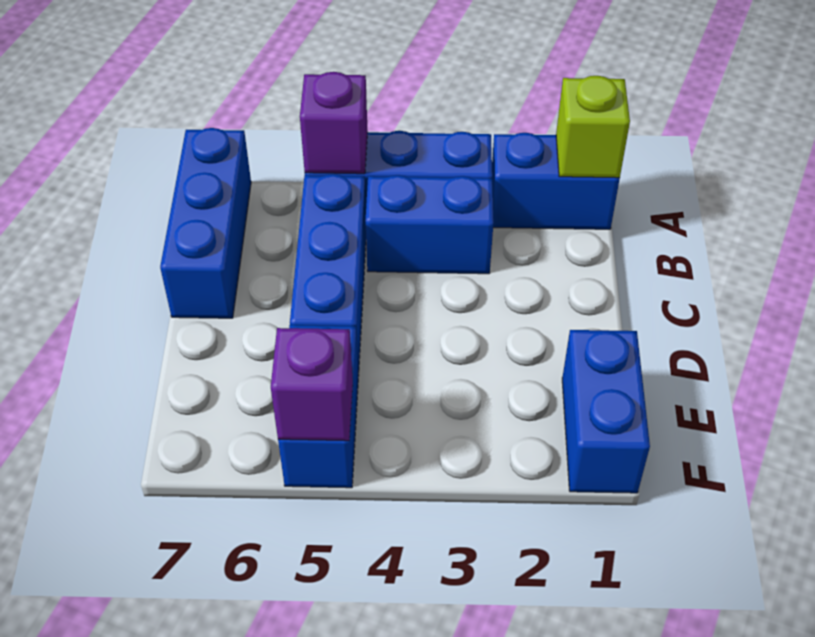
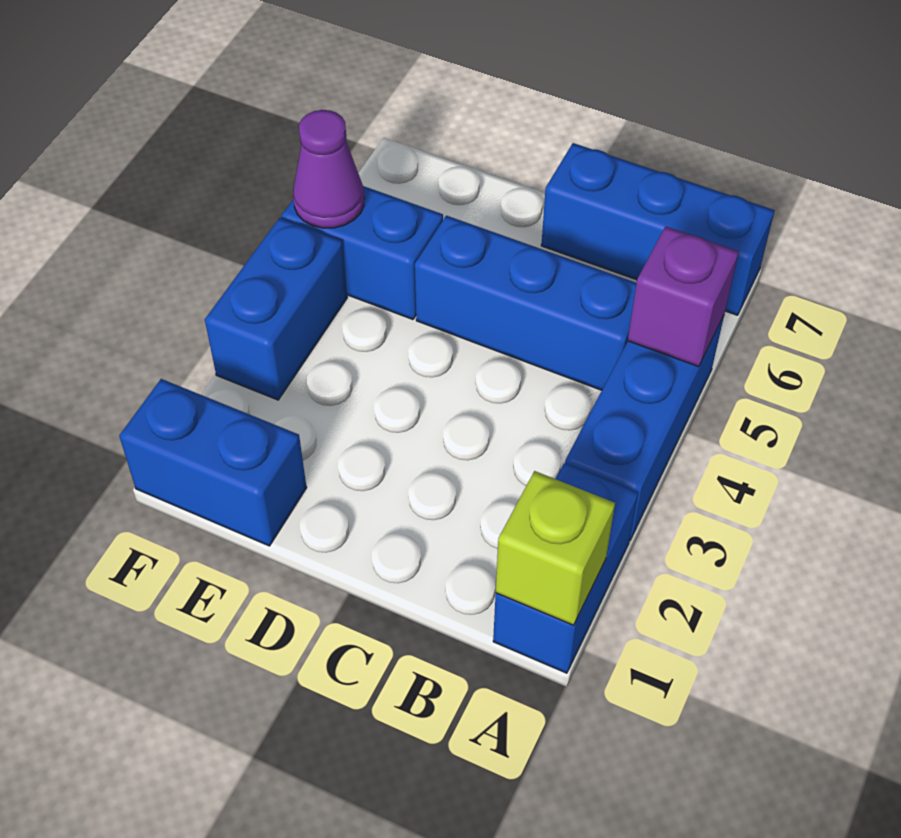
blue brick B3:B4 level 1 -> blue brick F3:F4 level 1
purple brick F5 level 2 -> purple cone F5 level 2

